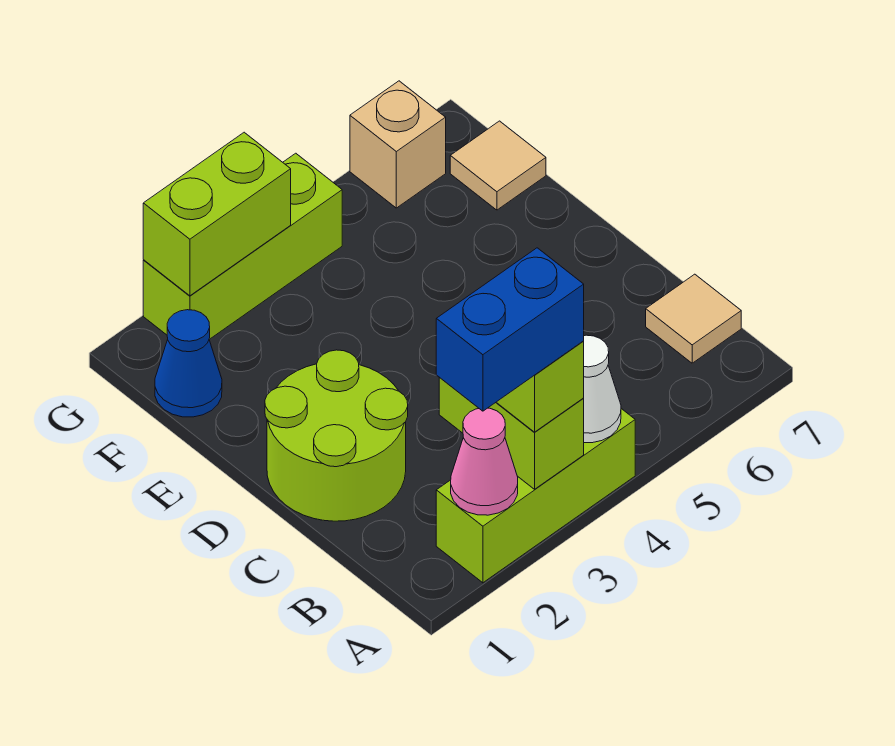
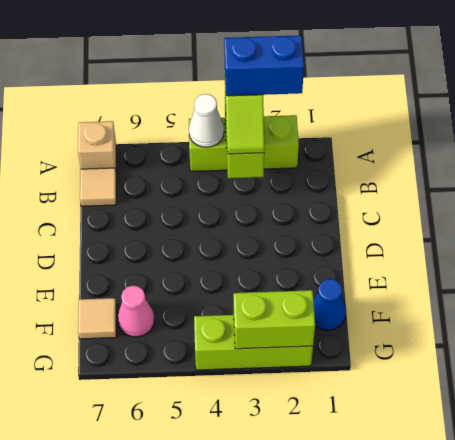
pink cone A2 level 2 -> pink cone F6 level 1
lime round brick C1:D2 level 1 -> none
tan brick G6 level 1 -> tan brick A7 level 1

